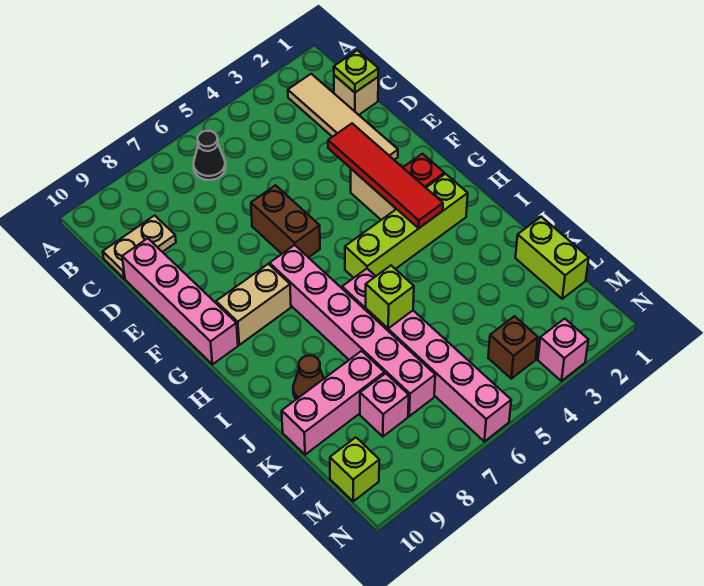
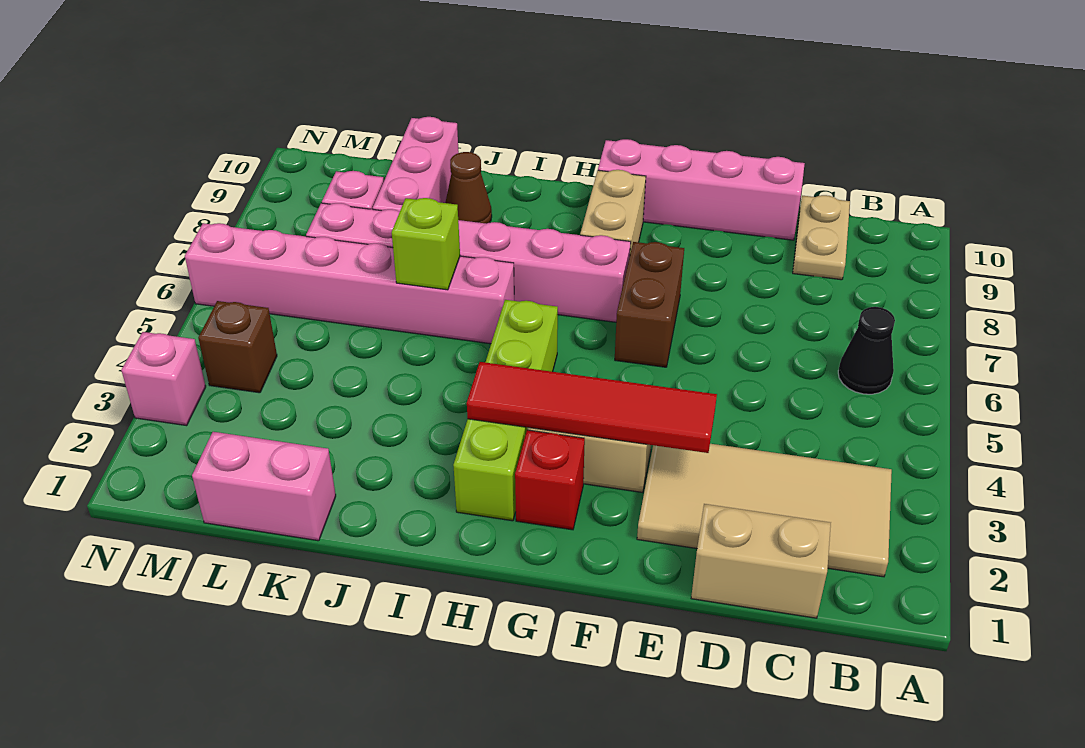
tan tile B2:E2 level 1 -> tan tile B2:E3 level 1
tan brick C1 level 1 -> tan brick C1:D1 level 1
lime plate C1 level 2 -> none
brown brick E6:F6 level 1 -> brown brick F6:F7 level 1
lime brick K1:L1 level 1 -> pink brick K1:L1 level 1
lime brick M10 level 1 -> none

